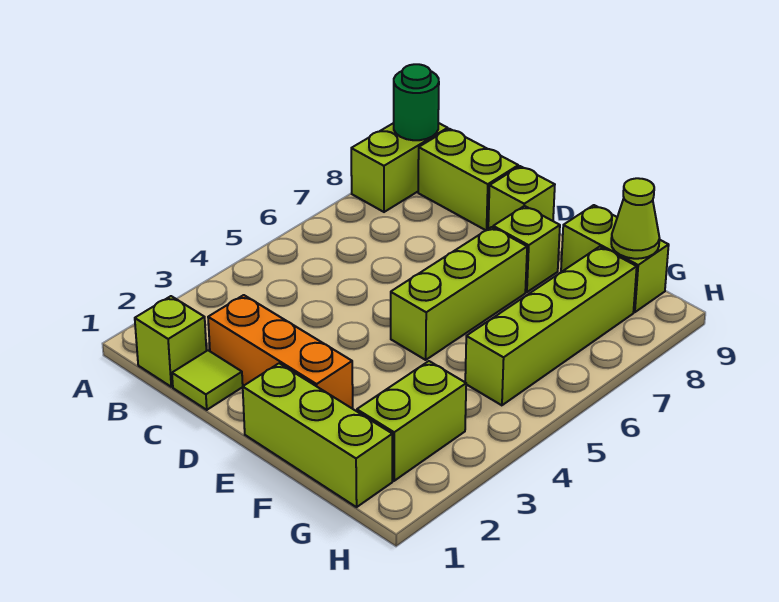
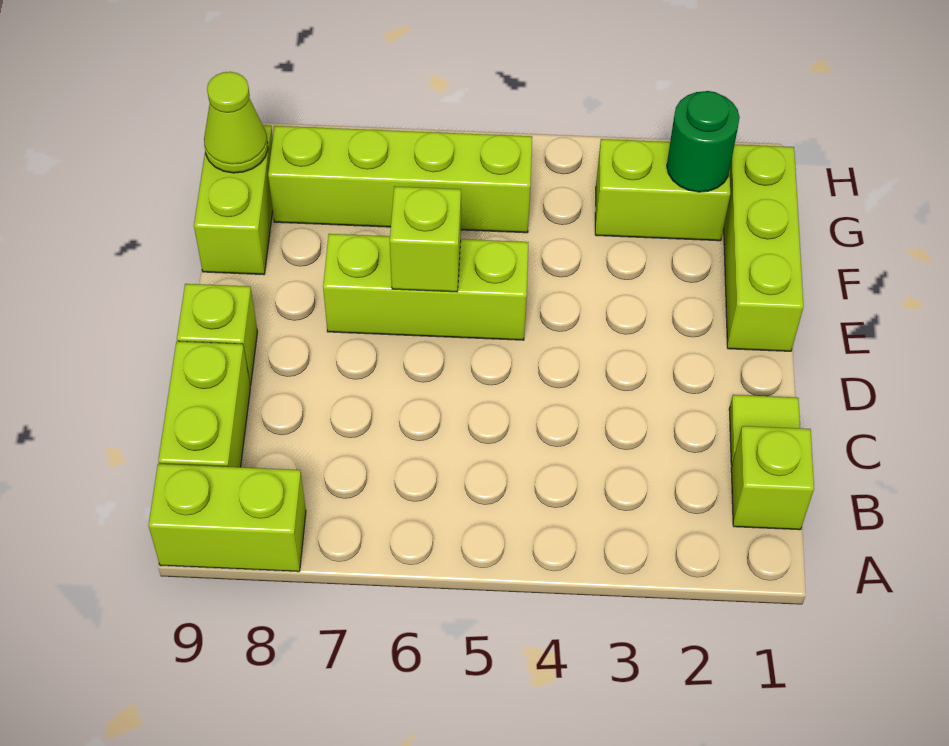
green round brick A9 level 2 -> green round brick G2 level 2
orange brick C2:E2 level 1 -> none
lime brick E8 level 1 -> lime brick E6 level 2

